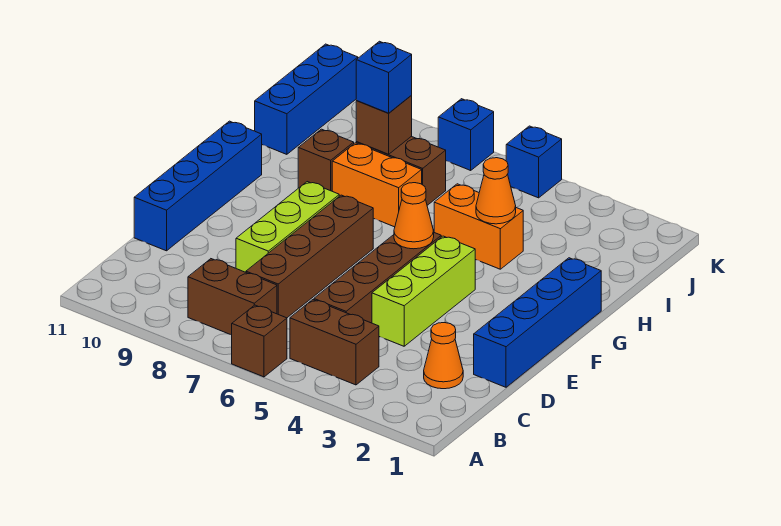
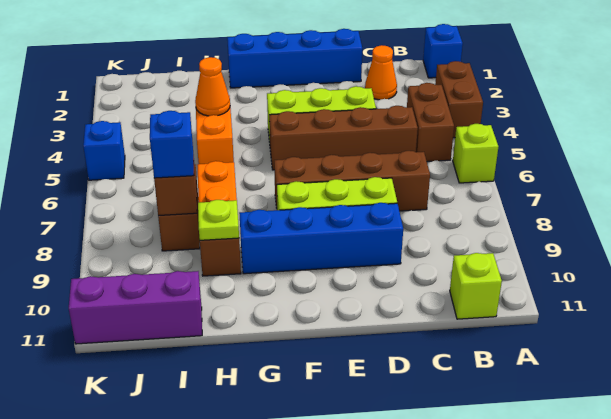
brown brick A6 level 1 -> lime brick A6 level 1
brown brick B7:B8 level 1 -> brown brick A3:A4 level 1
none -> lime brick B11 level 1
blue brick D11:G11 level 1 -> blue brick D9:G9 level 1
orange cone F5 level 2 -> none
none -> lime plate H9 level 2
blue brick I11:K11 level 1 -> purple brick I11:K11 level 1
blue brick K7 level 1 -> blue brick A1 level 1

